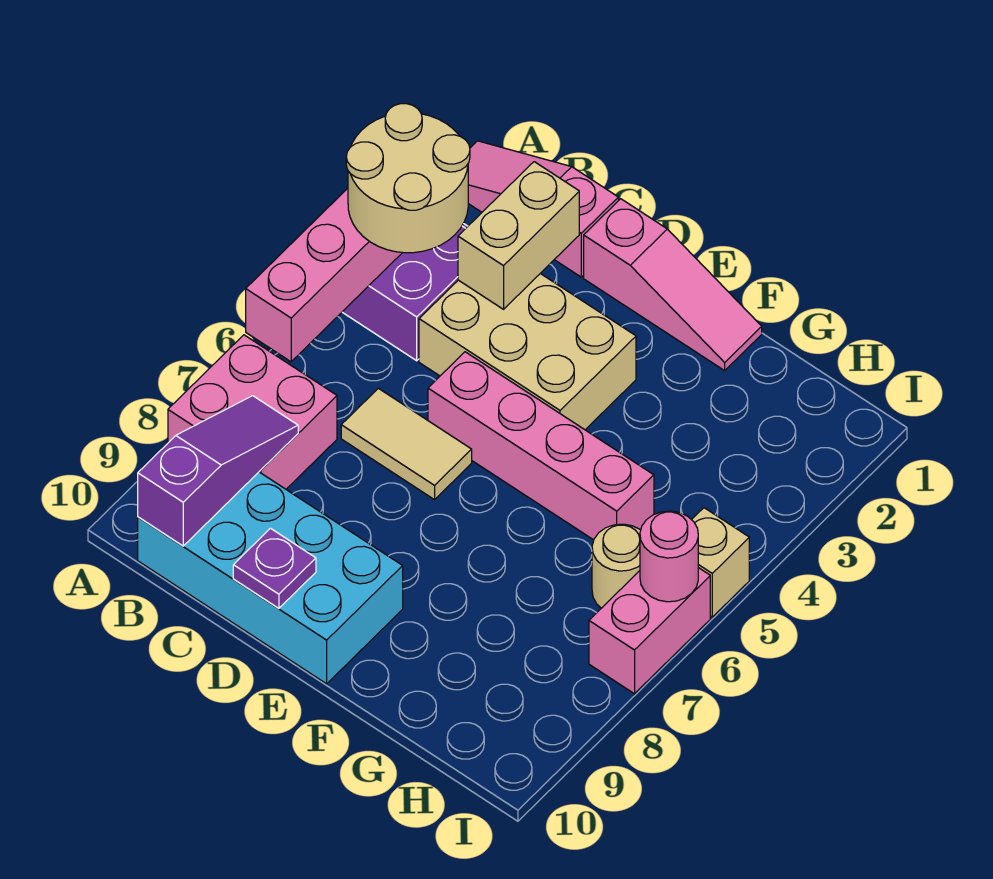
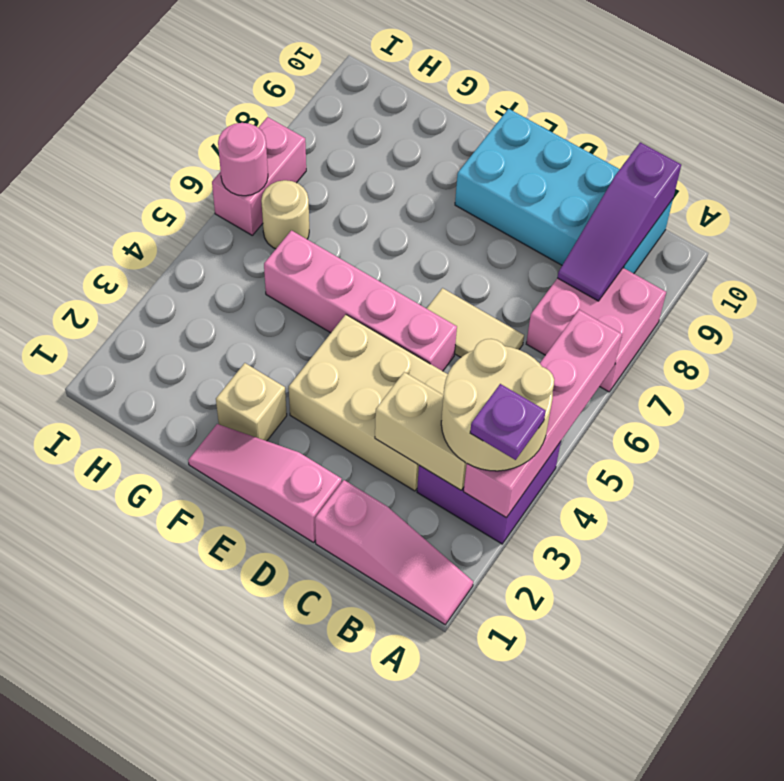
tan brick C2:C3 level 2 -> tan brick B3:C3 level 2
purple plate D10 level 2 -> purple plate A3 level 4
tan brick I5 level 1 -> tan brick F2 level 1

